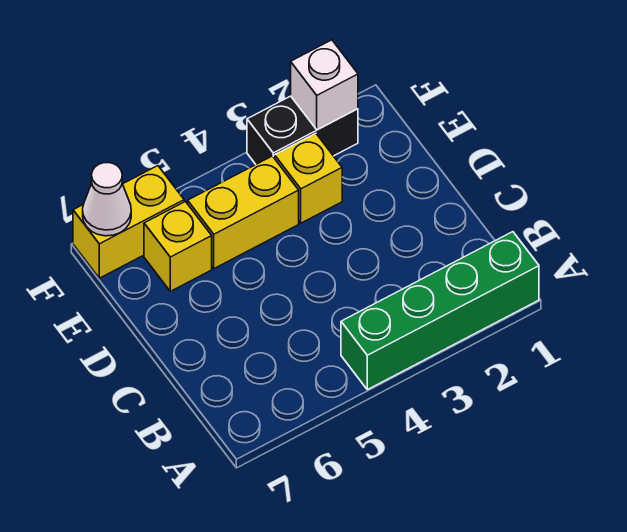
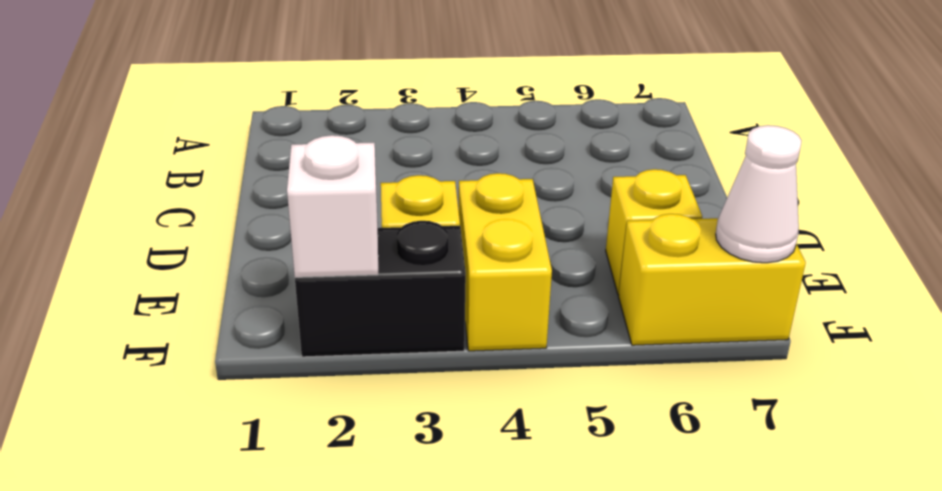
green brick A1:A4 level 1 -> none
yellow brick E4:E5 level 1 -> yellow brick E4:F4 level 1

